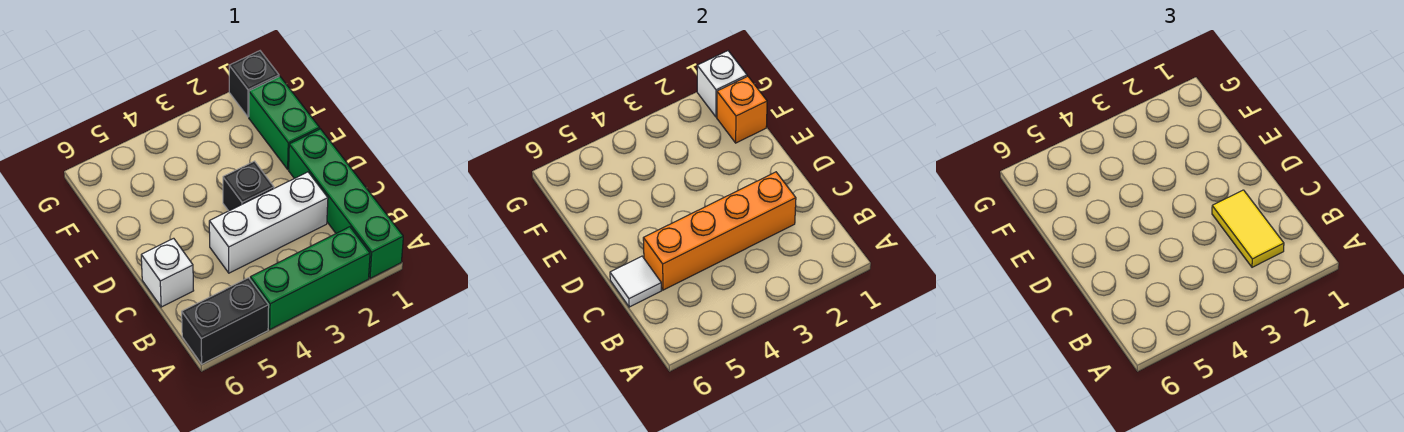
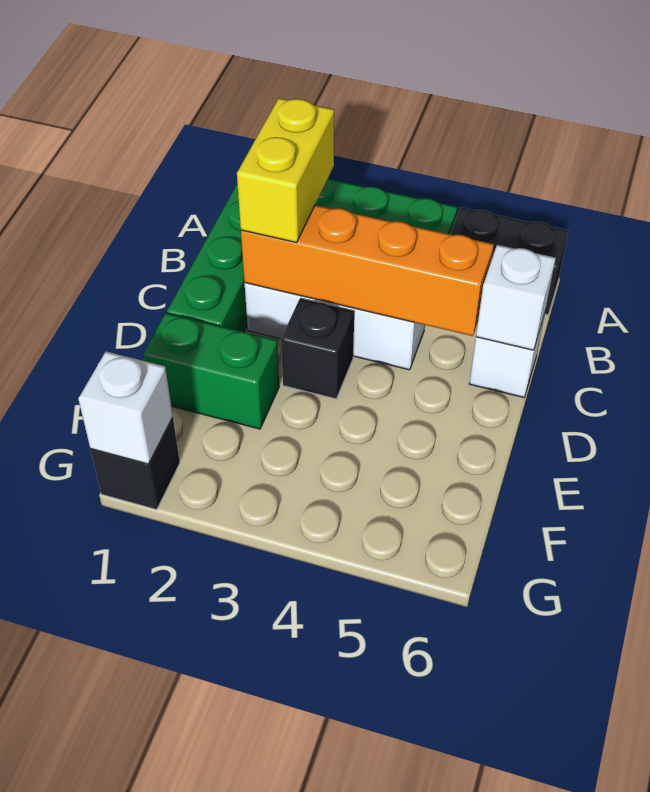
yellow tile B2:C2 level 3 -> yellow brick B2:C2 level 3
white tile C6 level 2 -> white brick C6 level 2
green brick E1:F1 level 1 -> green brick E1:E2 level 1
orange brick F1 level 2 -> none

